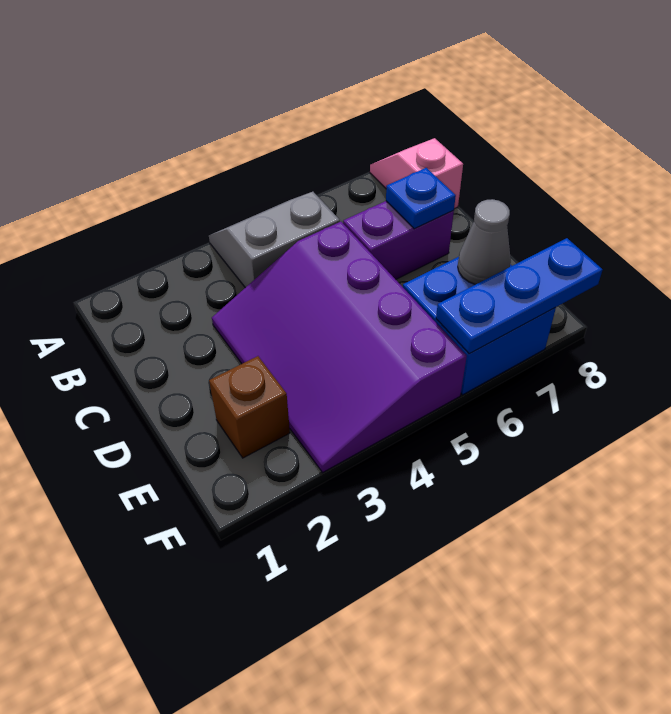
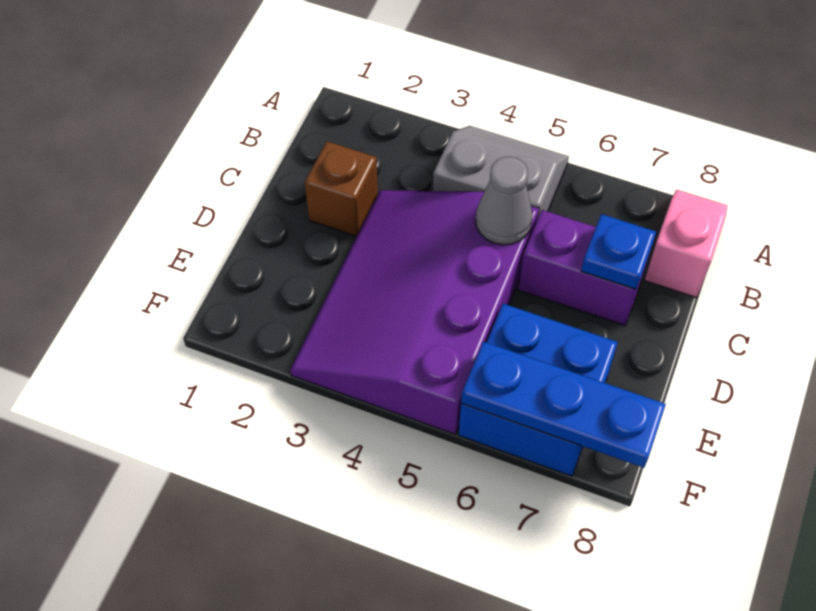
brown brick E2 level 1 -> brown brick C2 level 1
grey cone E7 level 2 -> grey cone C5 level 2

